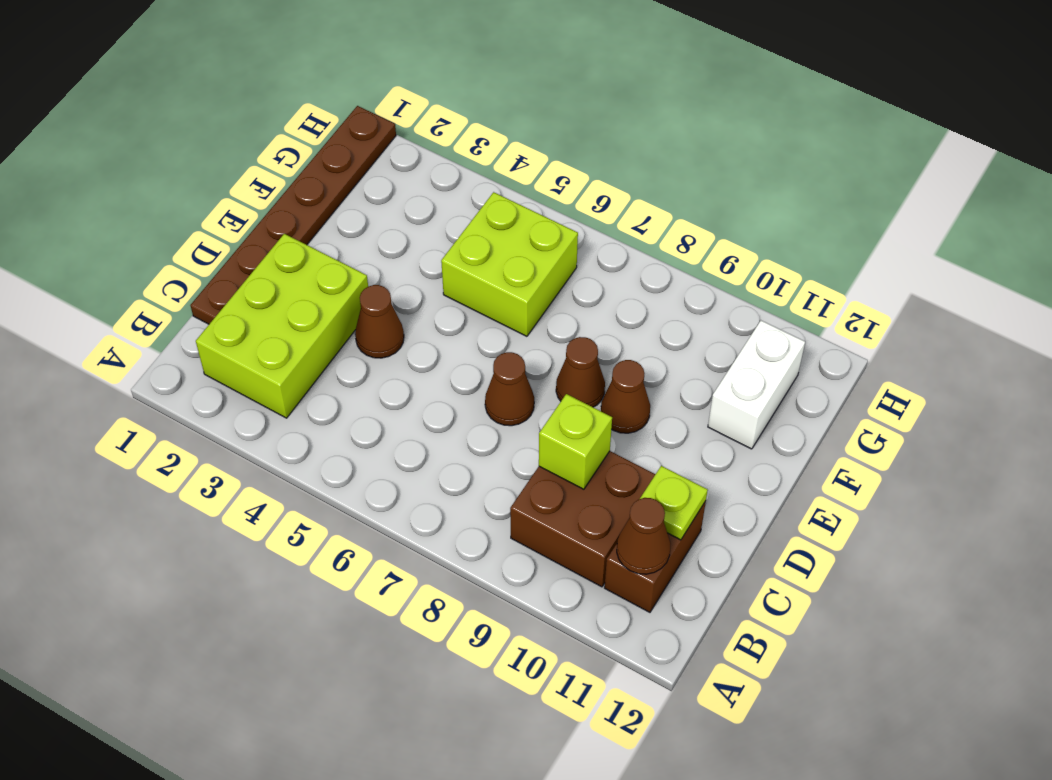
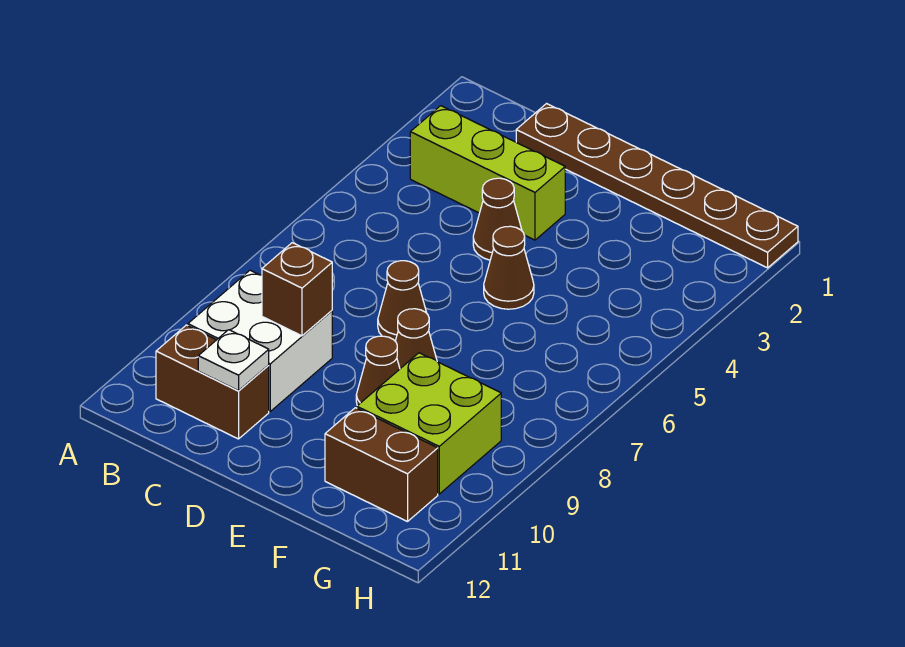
lime brick B2:D3 level 1 -> lime brick B3:D3 level 1
brown brick B9:C10 level 1 -> white brick B9:C10 level 1
brown cone B11 level 2 -> brown cone E5 level 1
lime brick C9 level 2 -> brown brick C9 level 2
lime plate C11 level 2 -> white plate C11 level 2
lime brick F5:G6 level 1 -> lime brick F9:G10 level 1
white brick F11:G11 level 1 -> brown brick F11:G11 level 1

